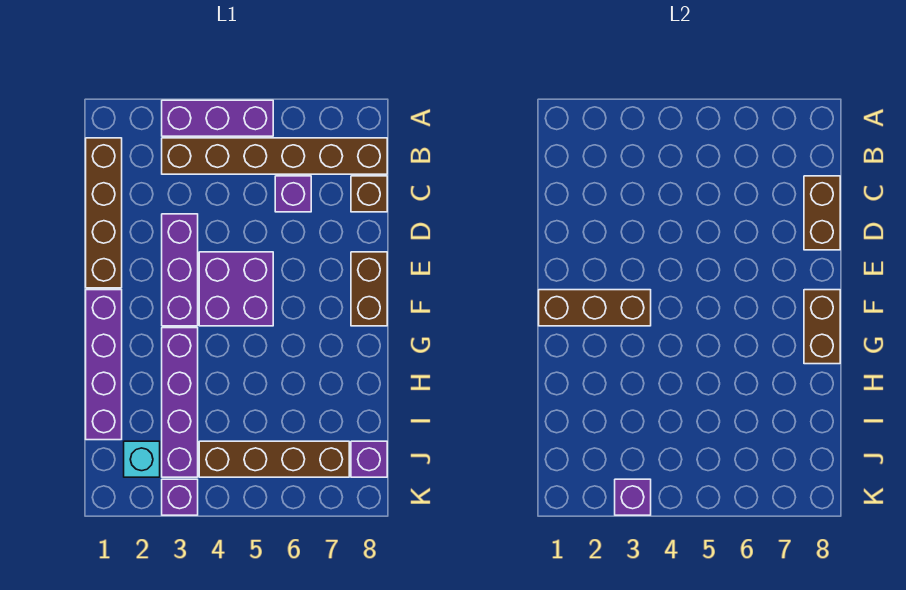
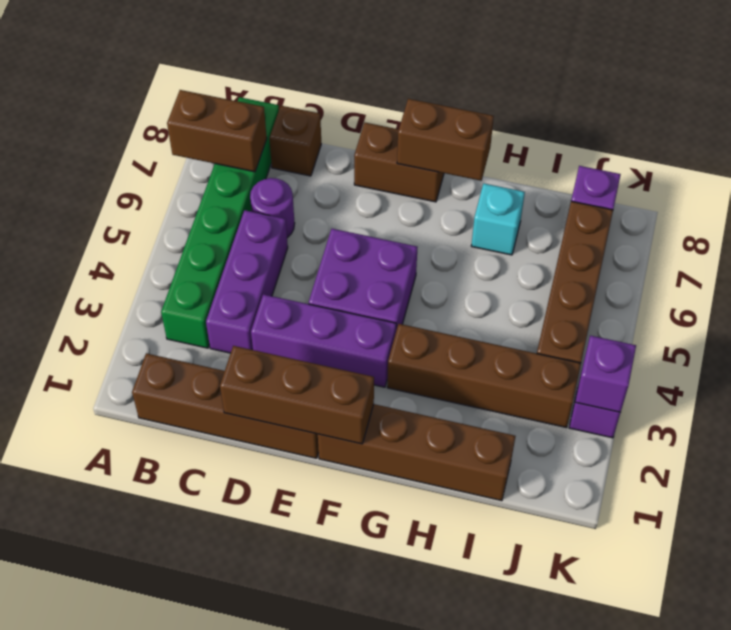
purple brick A3:A5 level 1 -> purple brick C3:C5 level 1
brown brick B3:B8 level 1 -> green brick B3:B8 level 1
purple brick C6 level 1 -> purple round brick C6 level 1
brown brick C8:D8 level 2 -> brown brick A7:B7 level 2
purple brick F1:I1 level 1 -> brown brick F1:I1 level 1
brown brick F1:F3 level 2 -> brown brick D1:F1 level 2
purple brick G3:J3 level 1 -> brown brick G3:J3 level 1
cyan brick J2 level 1 -> cyan brick H7 level 1

